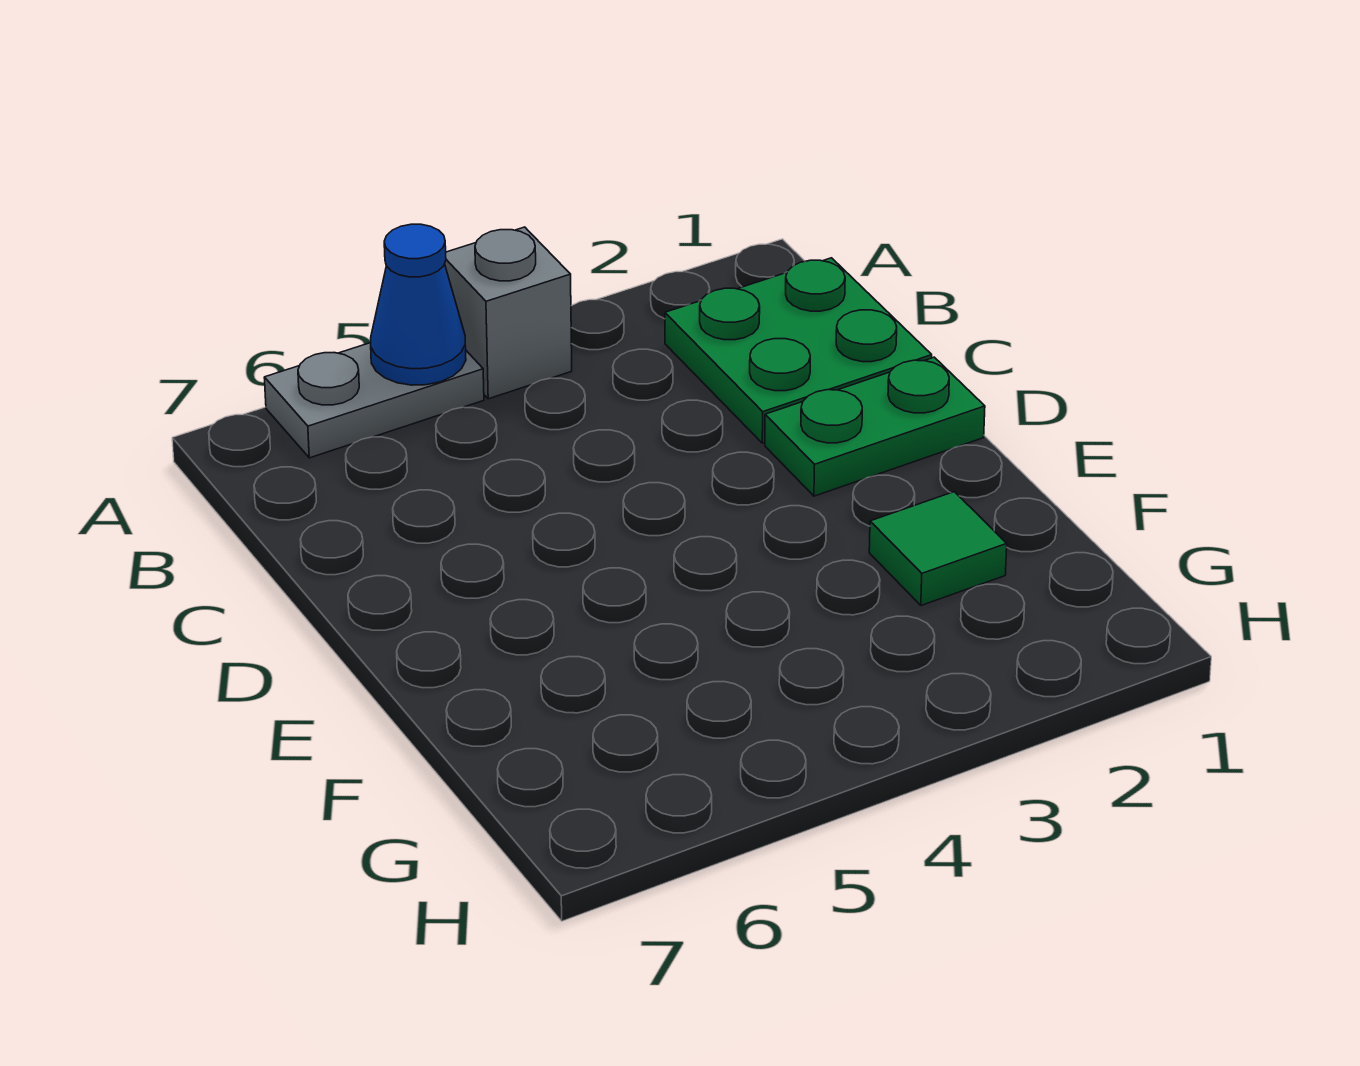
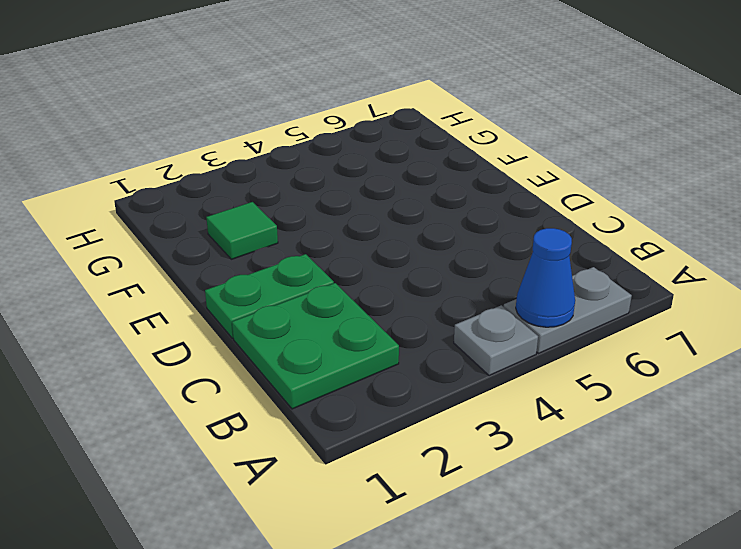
grey brick A4 level 1 -> grey plate A4 level 1

